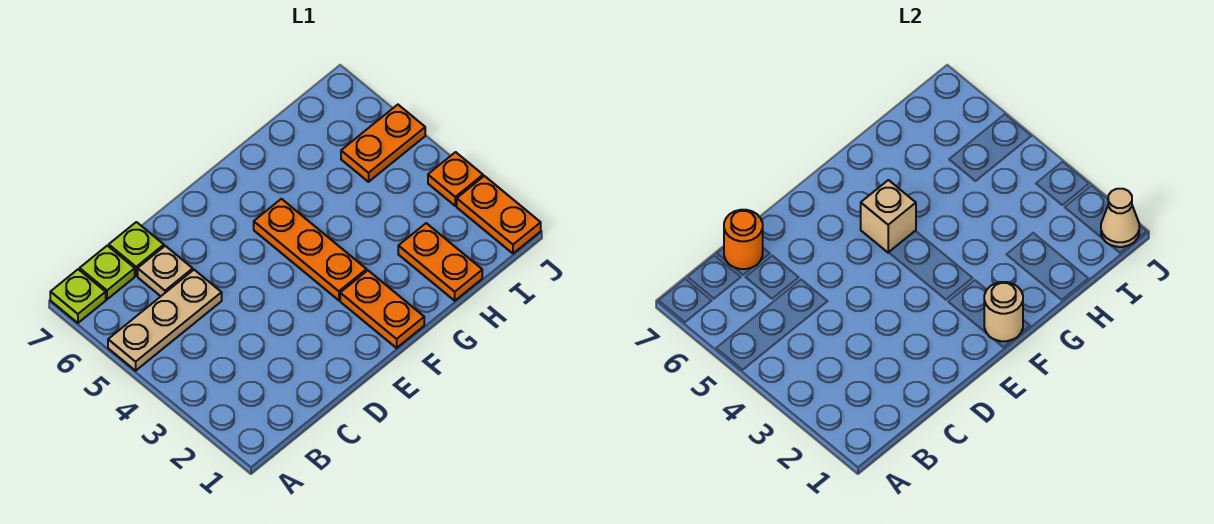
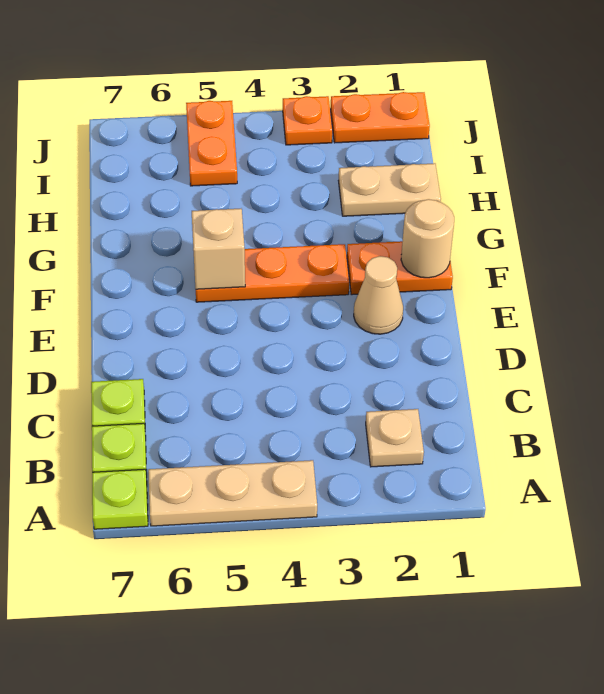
tan plate A5:C5 level 1 -> tan plate A4:A6 level 1
tan plate C6 level 1 -> tan plate B2 level 1
orange round brick C7 level 2 -> none
orange plate H1:H2 level 1 -> tan plate H1:H2 level 1
tan cone J1 level 2 -> tan cone E2 level 1

